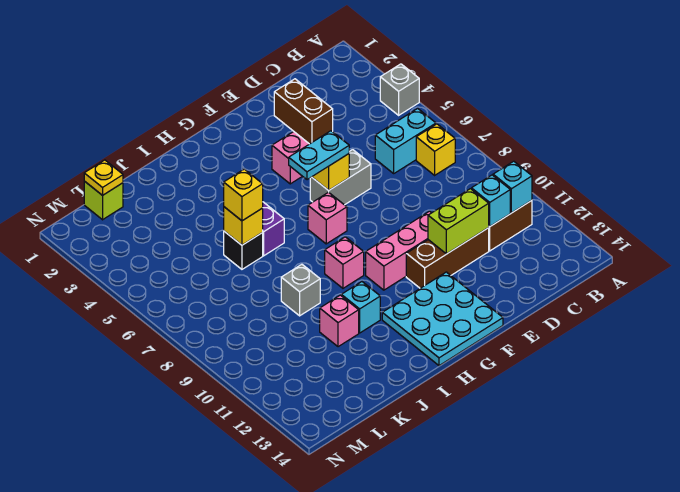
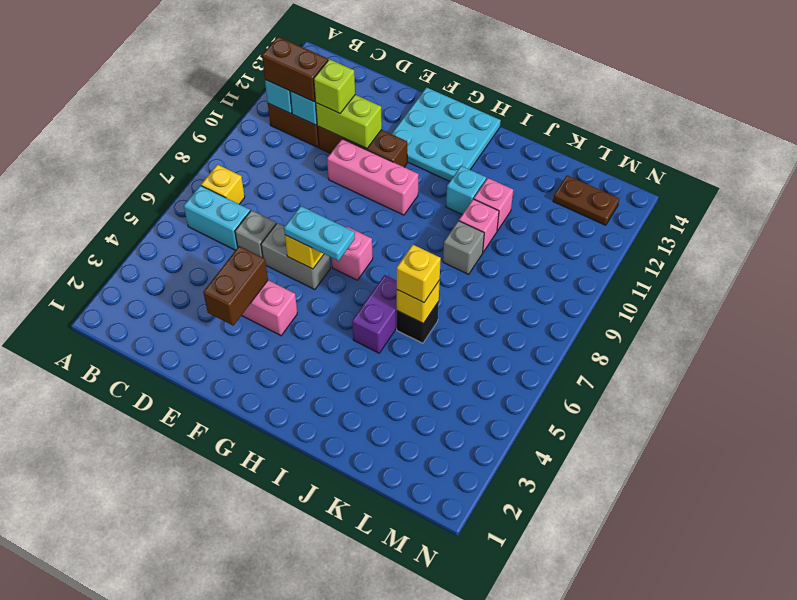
grey brick A4 level 1 -> grey brick D6 level 1
none -> brown brick B11:C11 level 3
pink brick H9 level 1 -> pink brick J10 level 1
lime brick L1 level 1 -> lime brick D11 level 3
yellow plate L1 level 2 -> none
none -> brown plate L13:M13 level 1

